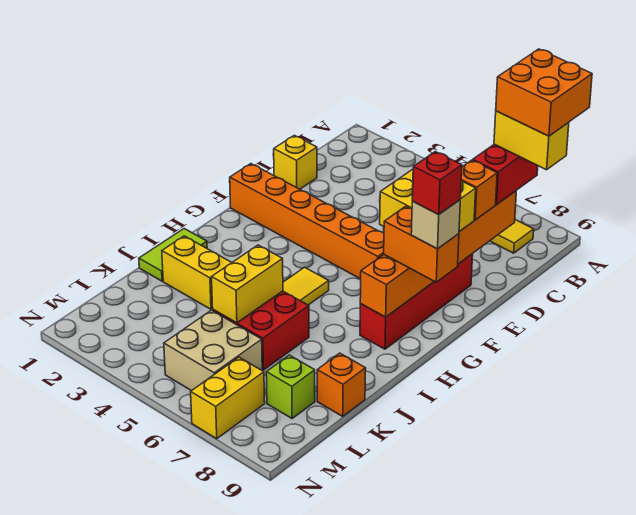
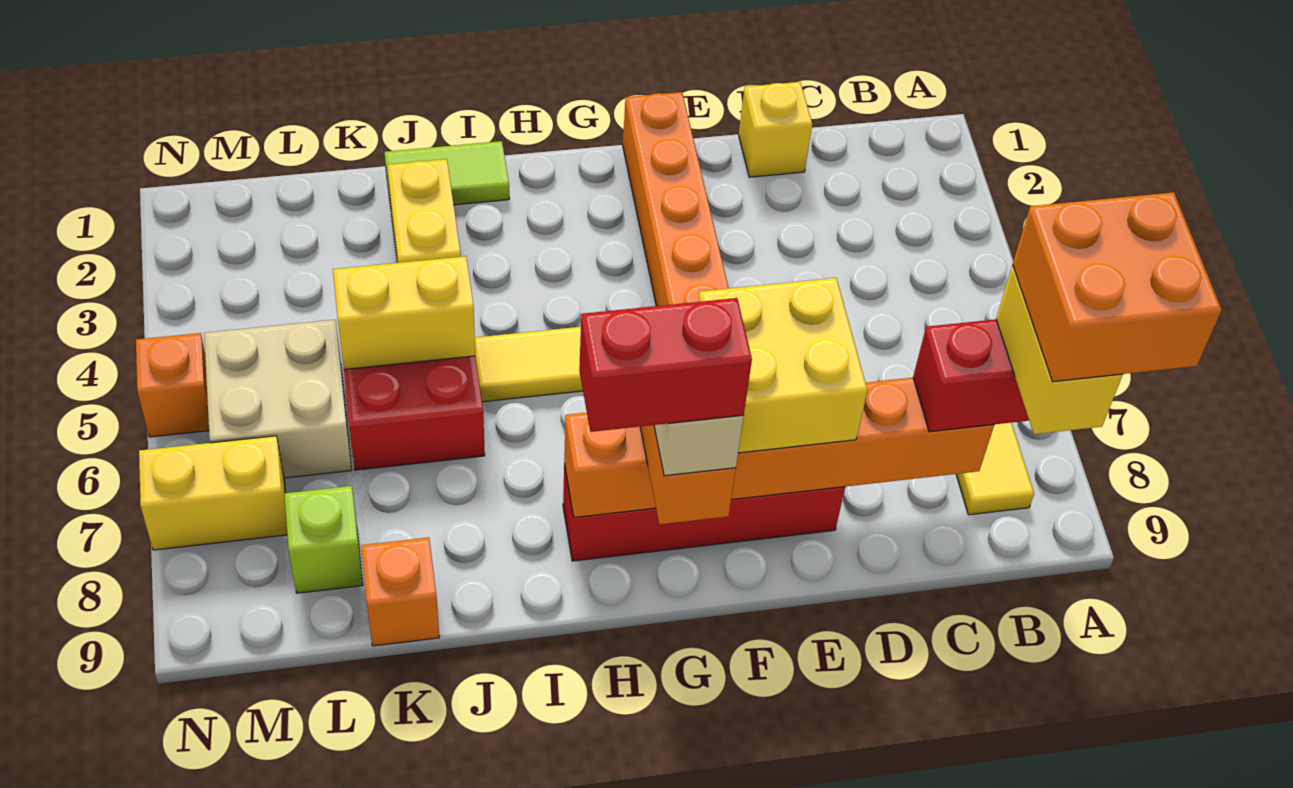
orange brick D8 level 3 -> orange brick N5 level 1
red brick G9 level 5 -> red brick G9:H9 level 5

